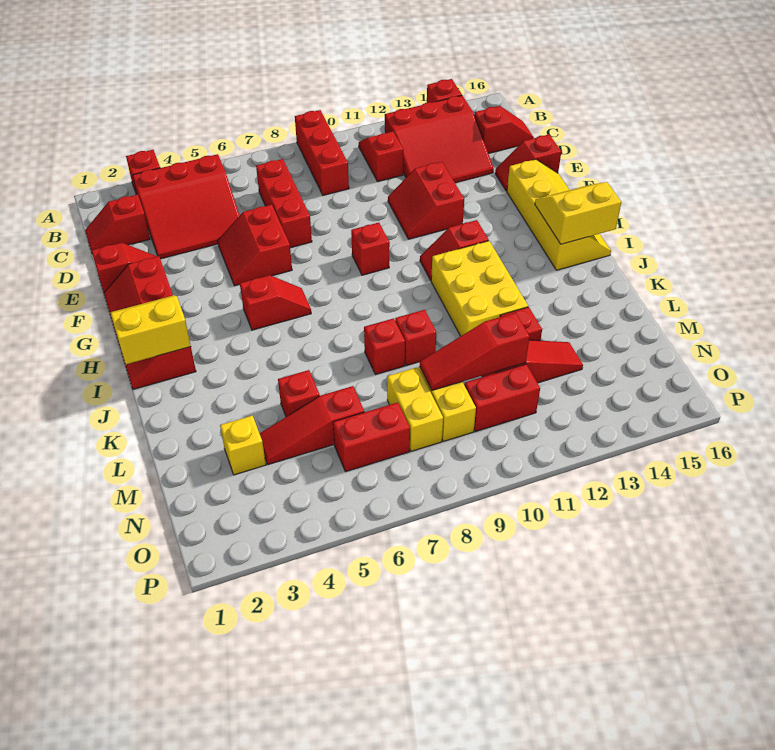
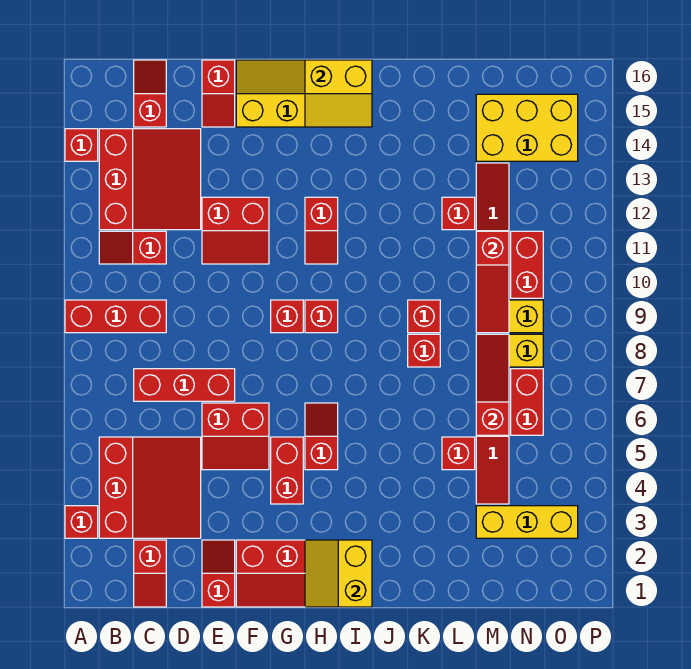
none -> red brick G4:G5 level 1
none -> red brick H9 level 1
yellow slope H15:I16 level 2 top I -> yellow slope H15:I16 level 2 top 16
yellow brick I11:K12 level 1 -> yellow brick M14:O15 level 1
yellow brick M3 level 1 -> yellow brick M3:O3 level 1
none -> red slope M6:M8 level 2 top 6

